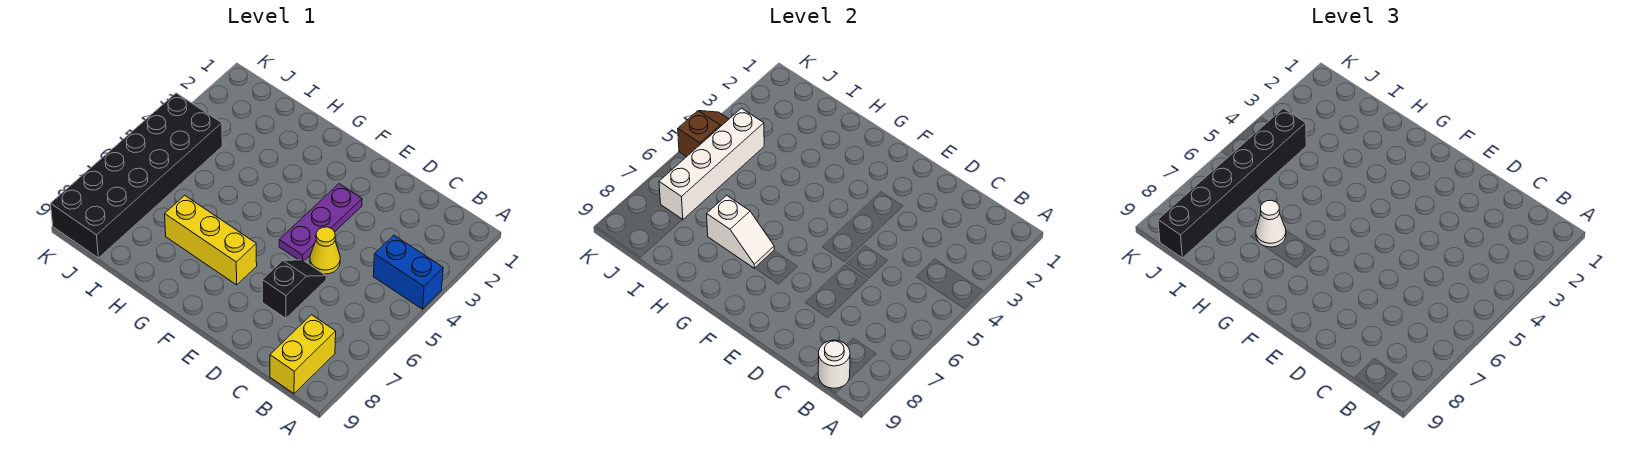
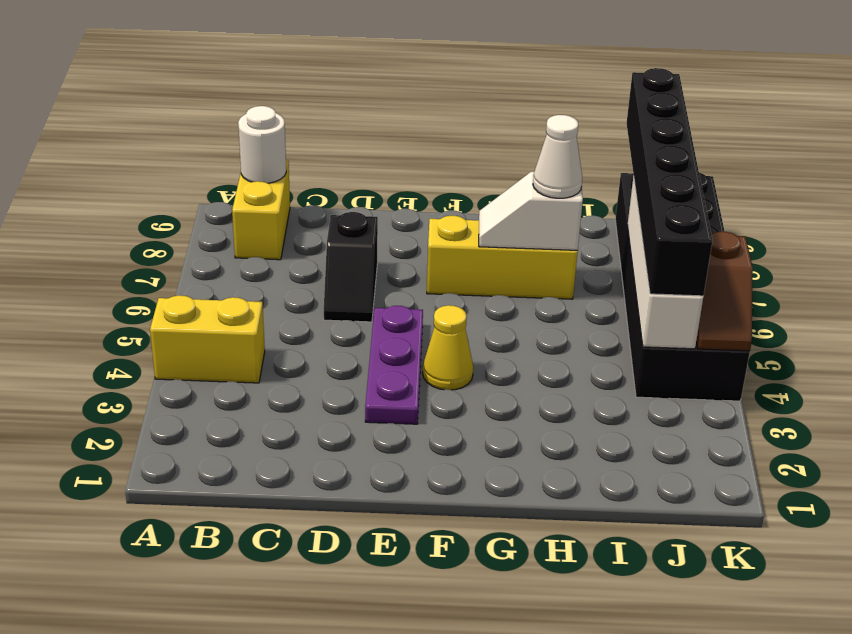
blue brick A4:B4 level 1 -> yellow brick A4:B4 level 1
yellow cone D5 level 1 -> yellow cone F4 level 1

